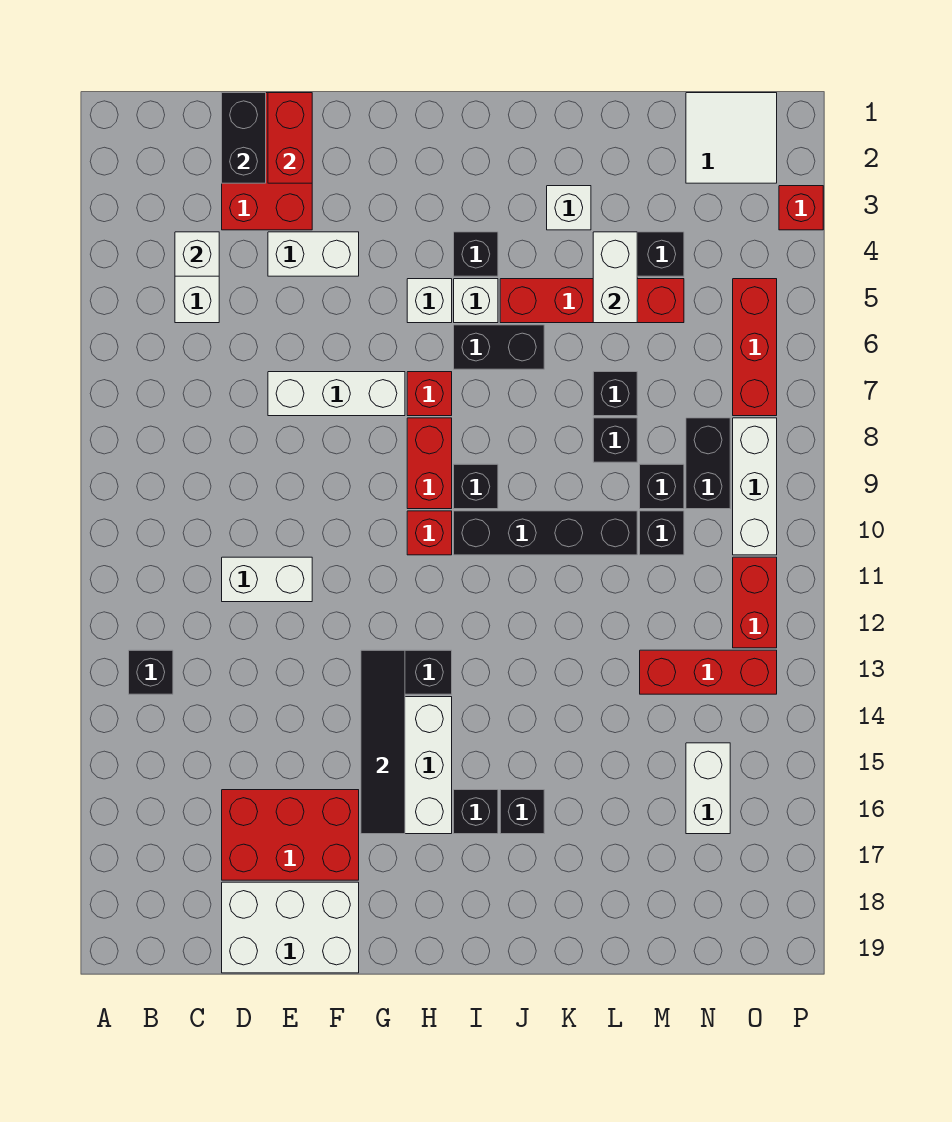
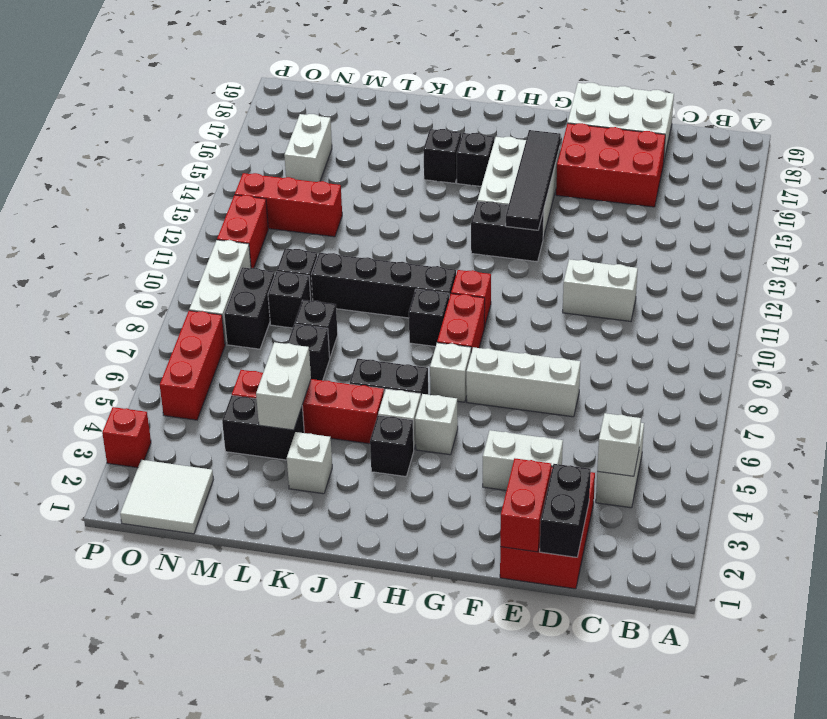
black brick B13 level 1 -> none
red brick H7 level 1 -> white brick H7 level 1

